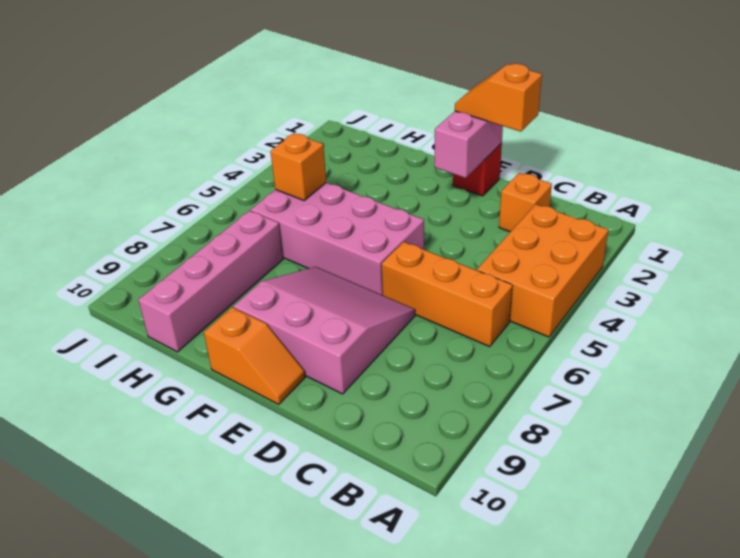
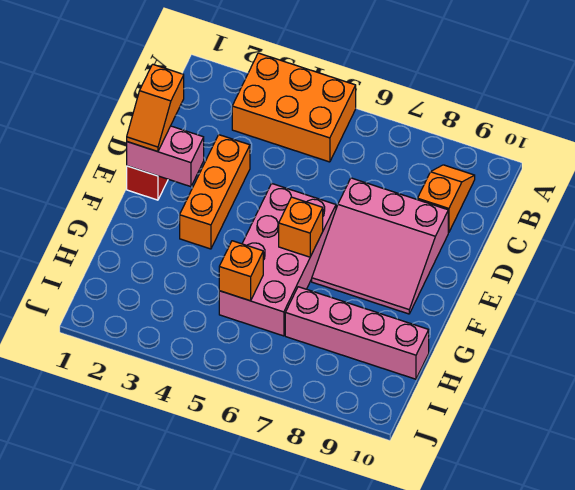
orange brick B6:D6 level 1 -> orange brick D3:F3 level 1
orange brick C2 level 1 -> orange brick F6 level 2
pink slope D7:F9 level 1 top 9 -> pink slope D7:F9 level 1 top D
orange slope E10:F10 level 1 top F -> orange slope B9:C9 level 1 top C

